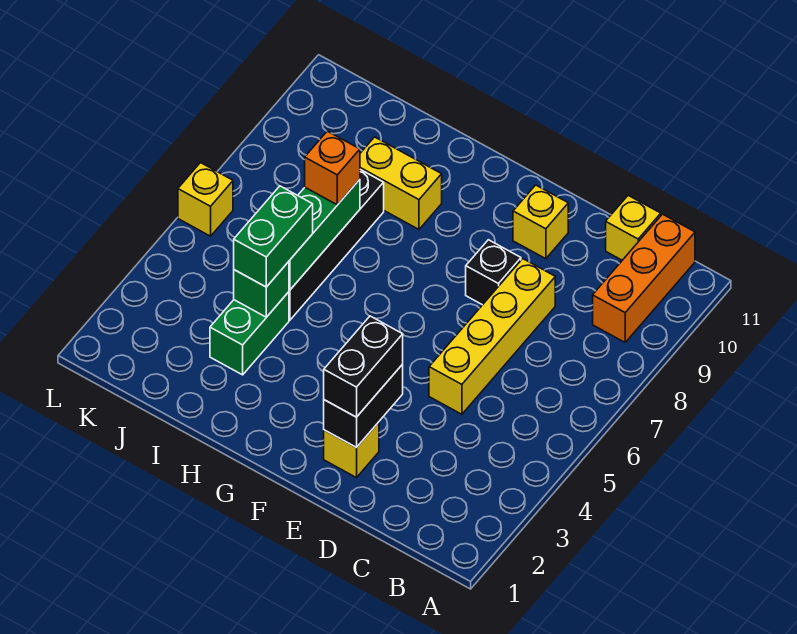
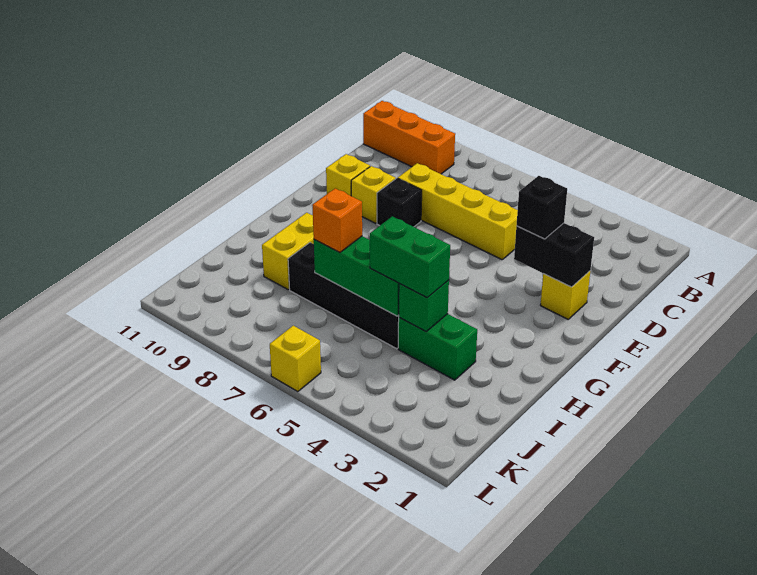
yellow brick C11 level 1 -> yellow brick E9 level 1
black brick E2:E3 level 3 -> black brick E3 level 3

